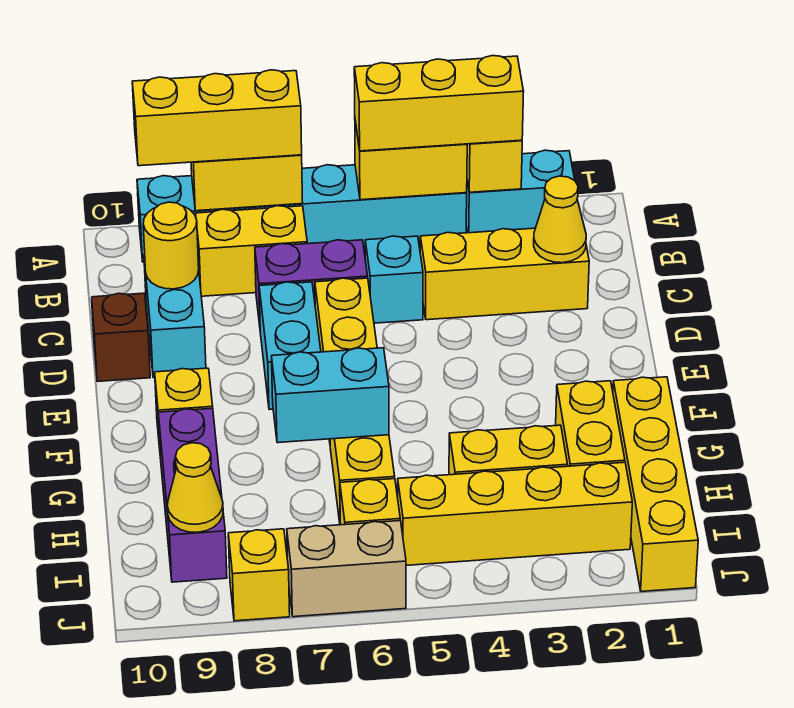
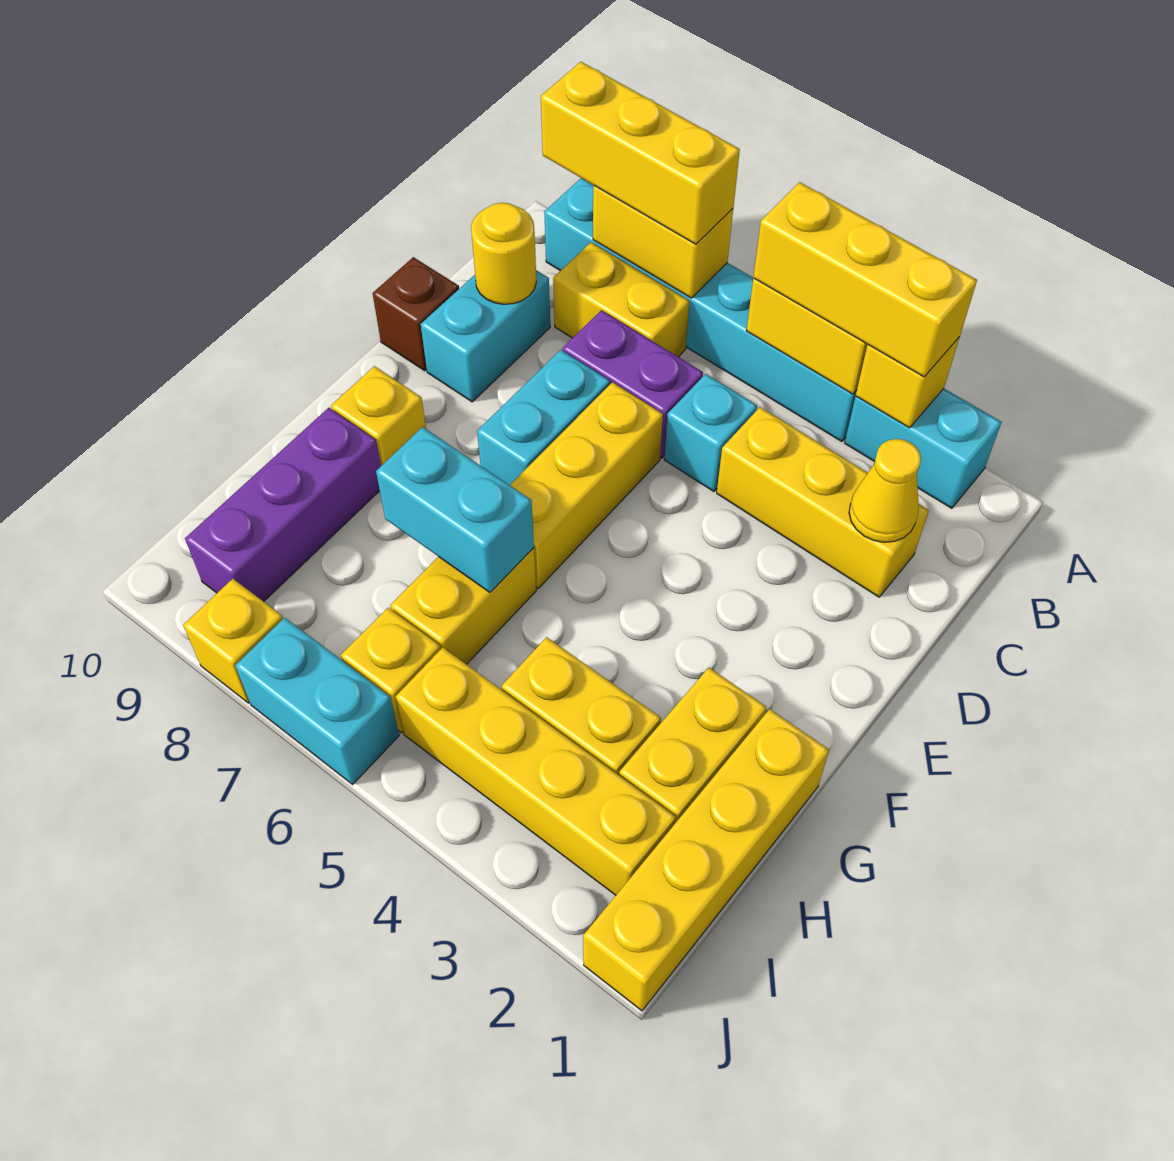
yellow cone I9 level 2 -> none
tan brick J6:J7 level 1 -> cyan brick J6:J7 level 1

